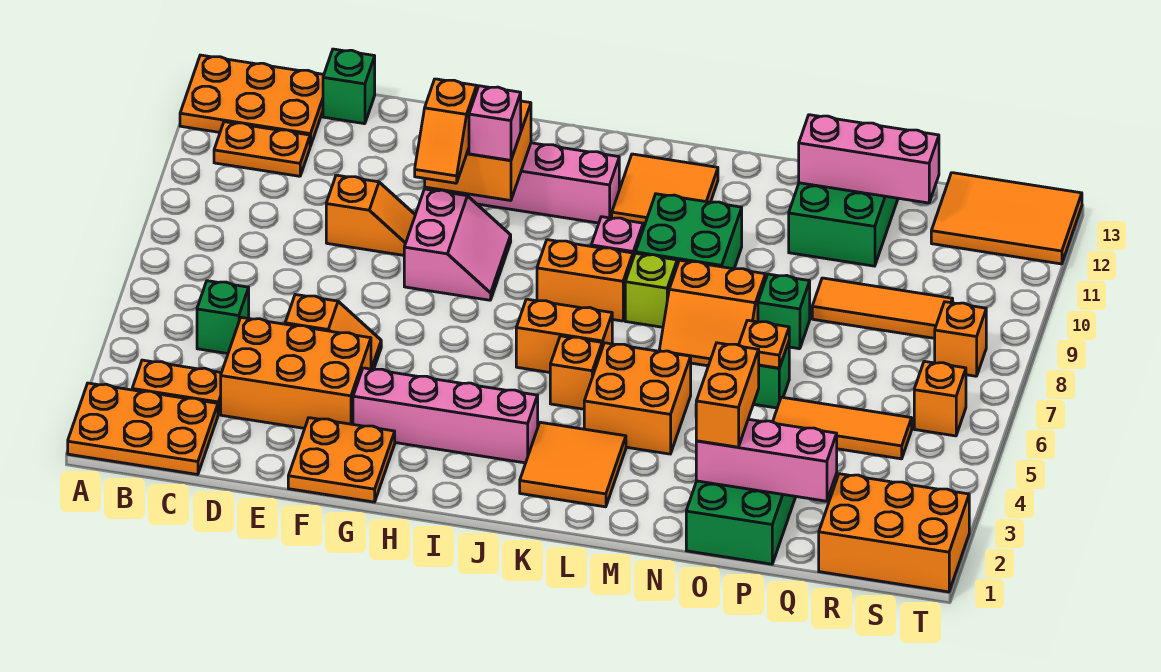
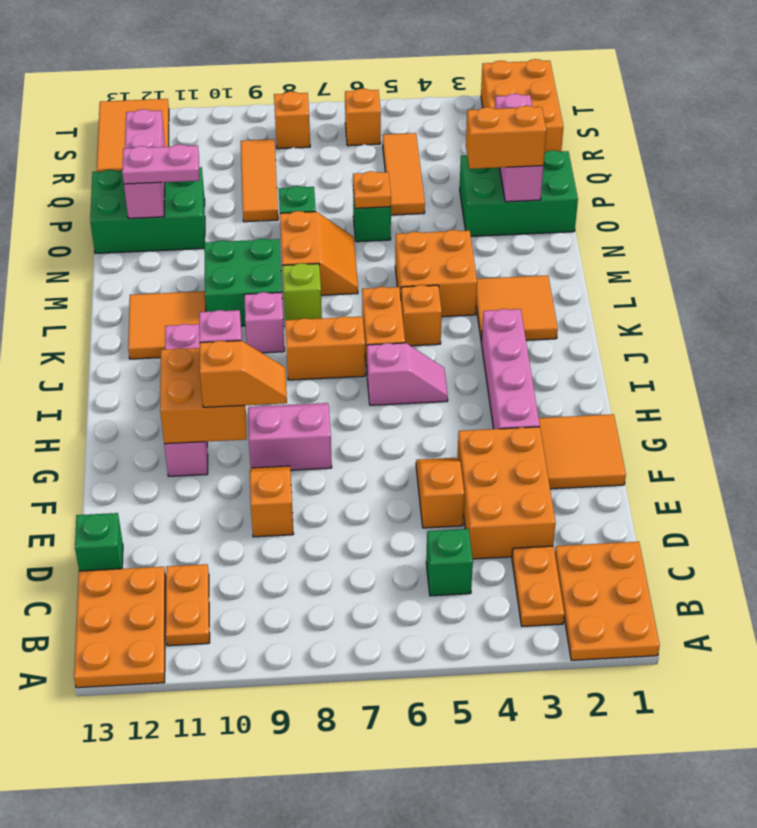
orange plate F1:G2 level 1 -> orange tile F1:G2 level 1
none -> pink slope I5:I6 level 1 top 6
orange brick J8:K8 level 1 -> orange brick J7:J8 level 1
none -> pink plate O11:O12 level 3

